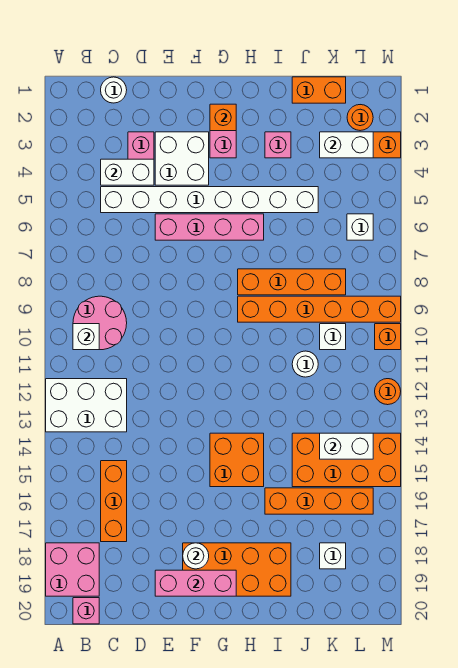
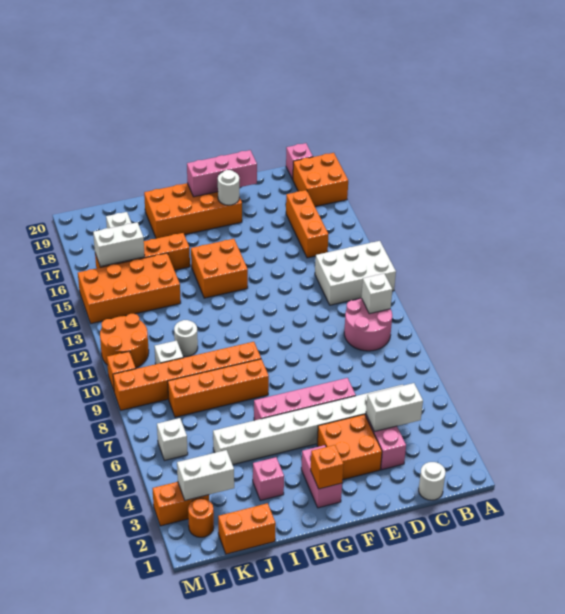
pink brick A18:B19 level 1 -> orange brick A18:B19 level 1
white brick E3:F4 level 1 -> orange brick E3:F4 level 1
white brick K14:L14 level 2 -> white brick K16:L16 level 2
orange round brick M12 level 1 -> orange round brick L11:M12 level 1

